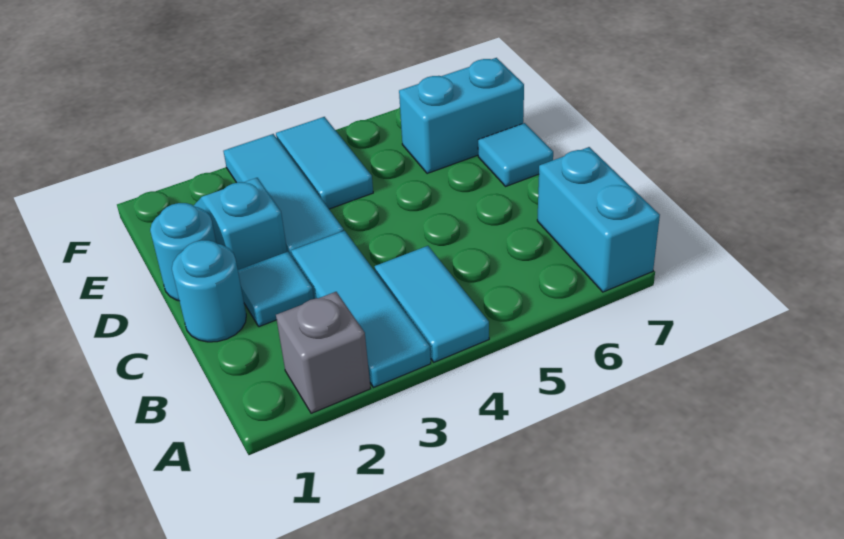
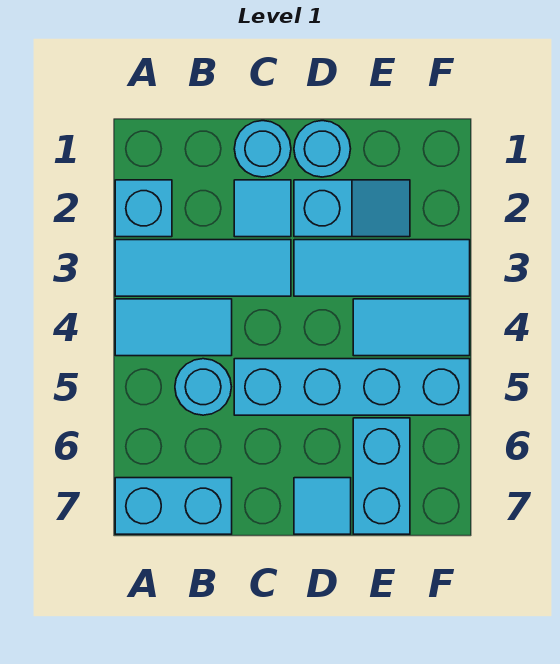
grey brick A2 level 1 -> cyan brick A2 level 1
none -> cyan round brick B5 level 1
none -> cyan brick C5:F5 level 1

